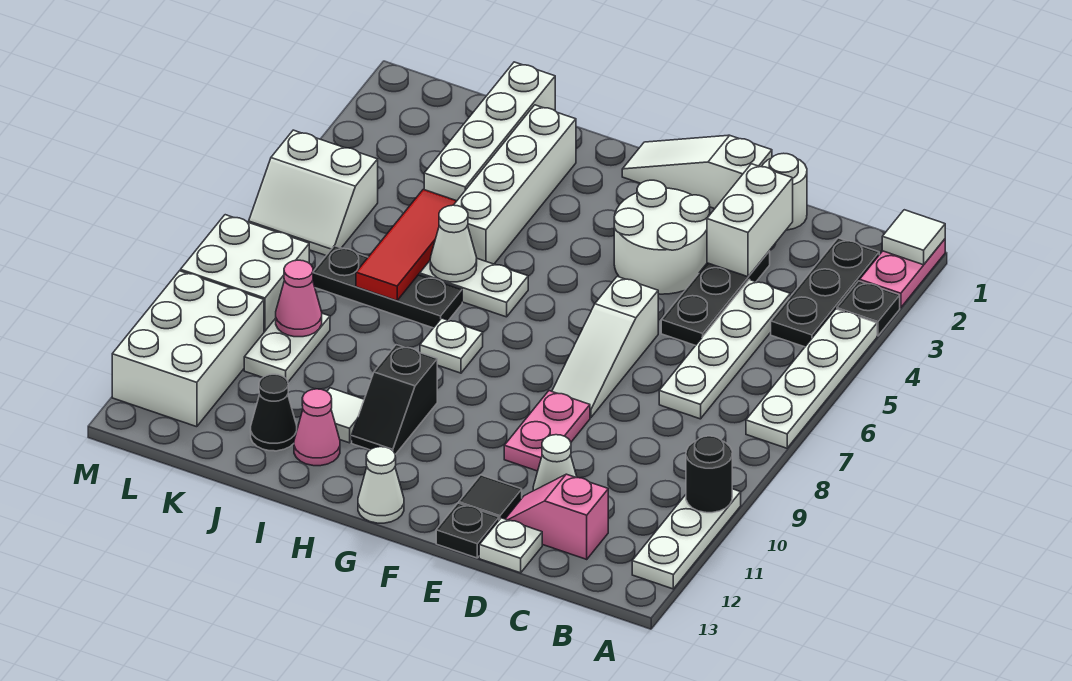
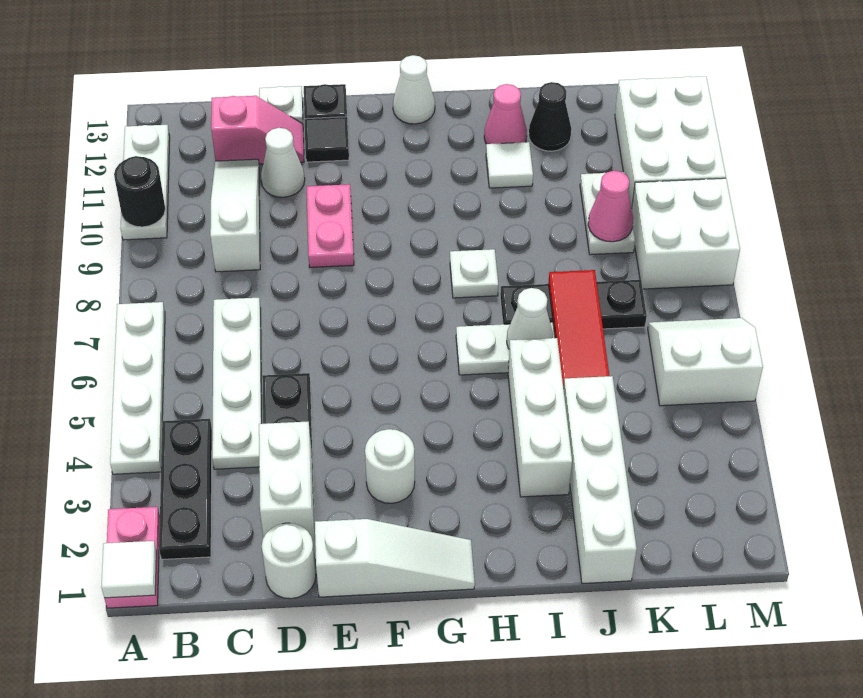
black plate A3 level 1 -> none
white round brick E3:F4 level 1 -> white round brick F3 level 1
white slope E6:E8 level 1 top 6 -> white slope C9:C11 level 1 top 9
black slope H10:H11 level 1 top 10 -> none
white brick I2:I5 level 1 -> white brick I3:I5 level 1

